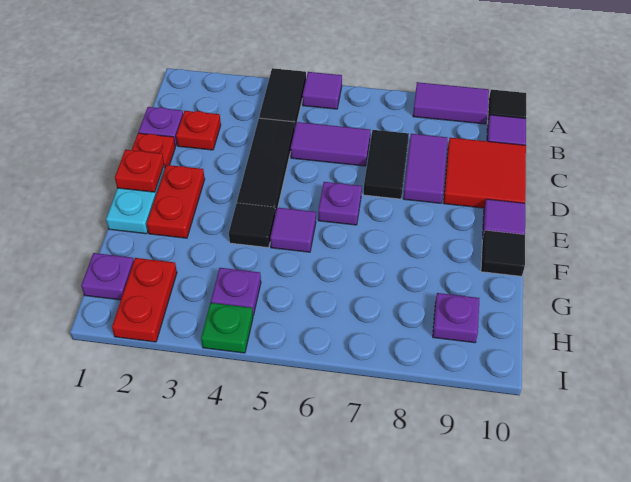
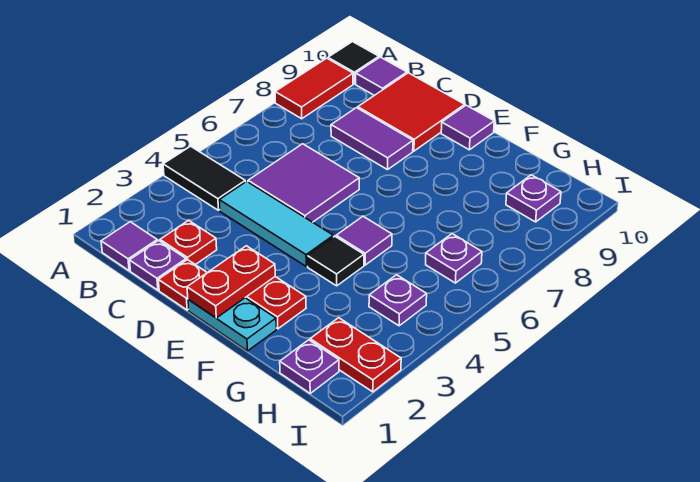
purple tile A5 level 1 -> purple tile B1 level 1
purple tile A8:A9 level 1 -> red tile A8:A9 level 1
black tile C4:E4 level 1 -> cyan tile C4:E4 level 1
purple tile C5:C6 level 1 -> purple tile C5:D6 level 1
black tile C7:D7 level 1 -> none
red plate E1 level 2 -> red plate E1:E2 level 2
purple plate E6 level 1 -> purple plate H6 level 1
black tile F10 level 1 -> none
green plate I4 level 1 -> none

